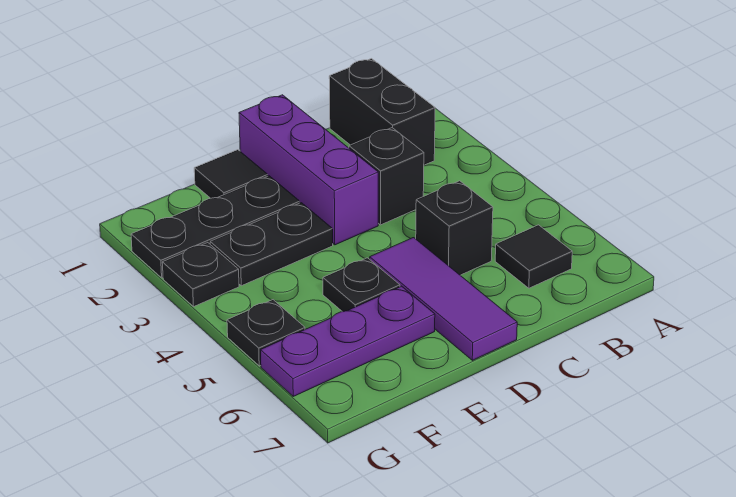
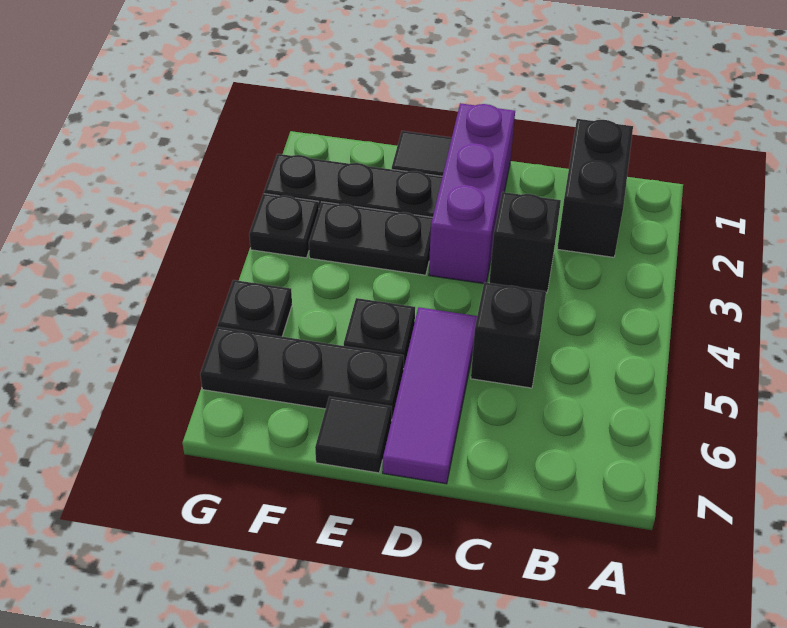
black tile B6 level 1 -> black tile E7 level 1
purple plate E6:G6 level 1 -> black plate E6:G6 level 1

